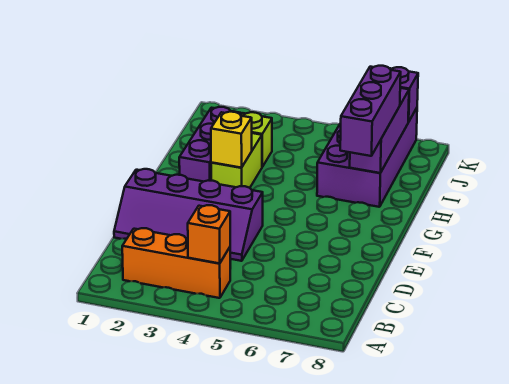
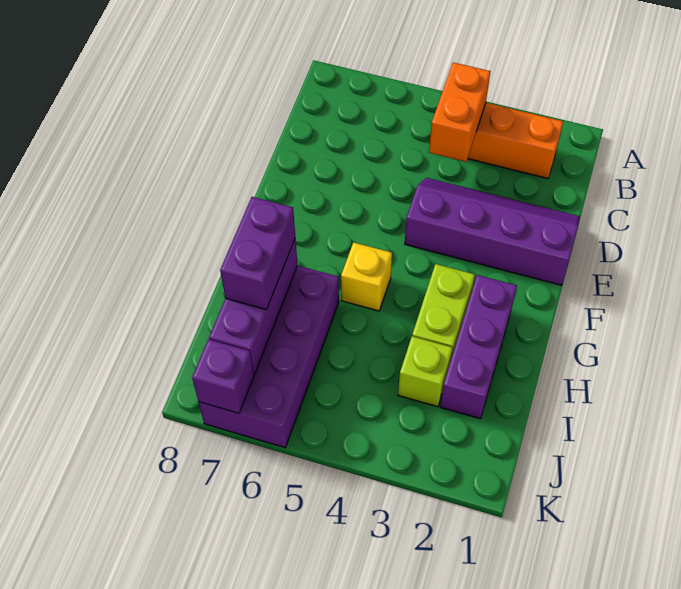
orange brick B4 level 2 -> orange brick B4:C4 level 2
yellow brick G3 level 2 -> yellow brick G5 level 1
purple brick G7:I7 level 3 -> purple brick H7:I7 level 3

